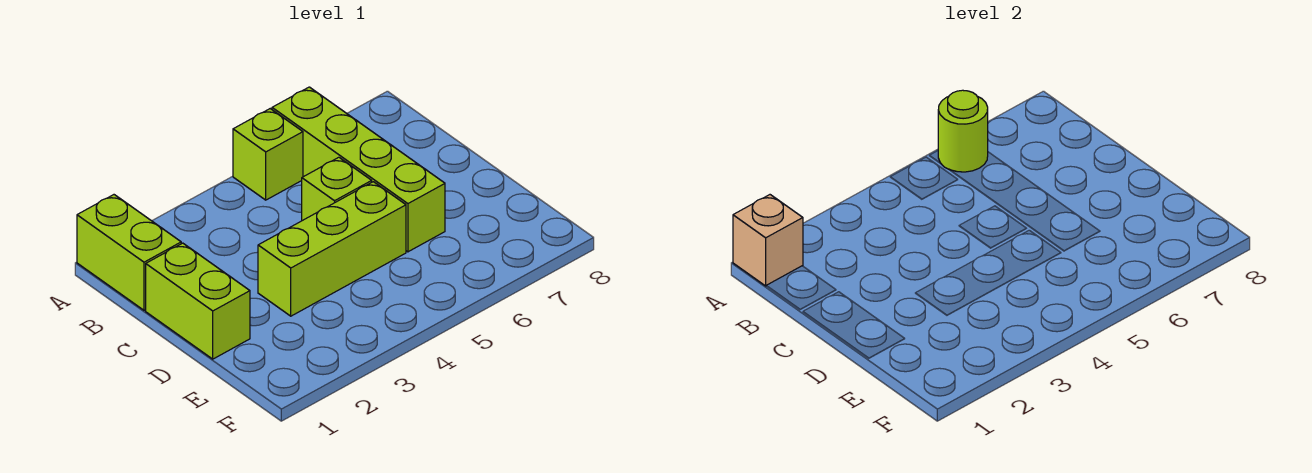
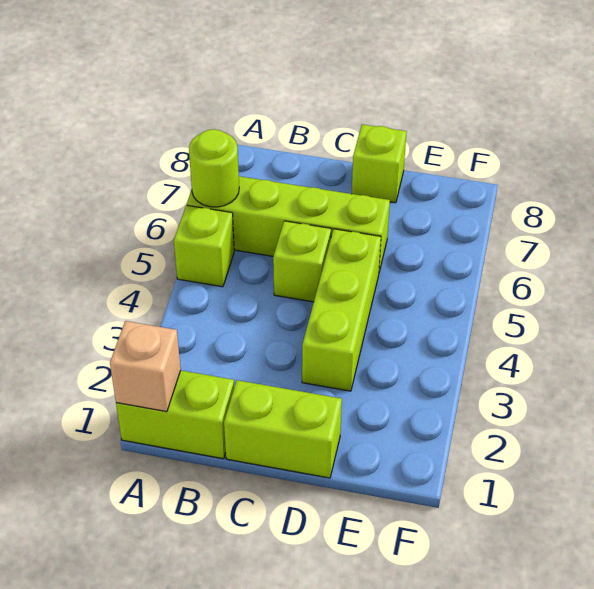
none -> lime brick D8 level 1

